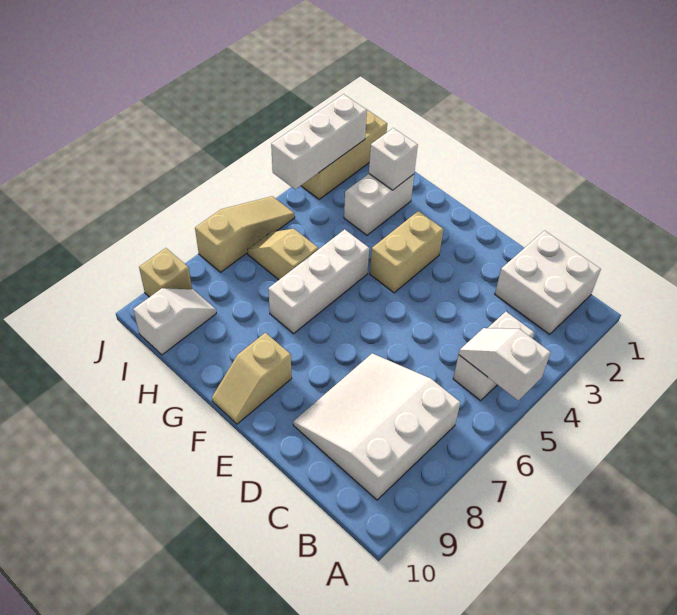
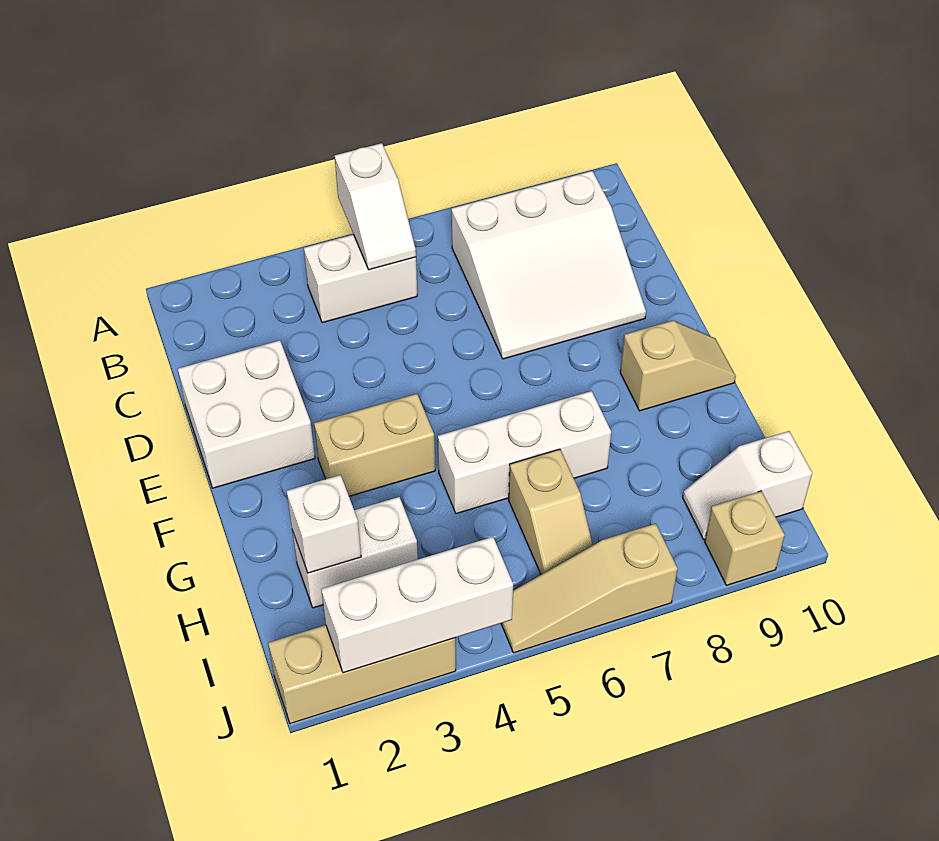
white brick B1:C2 level 1 -> white brick D1:E2 level 1

